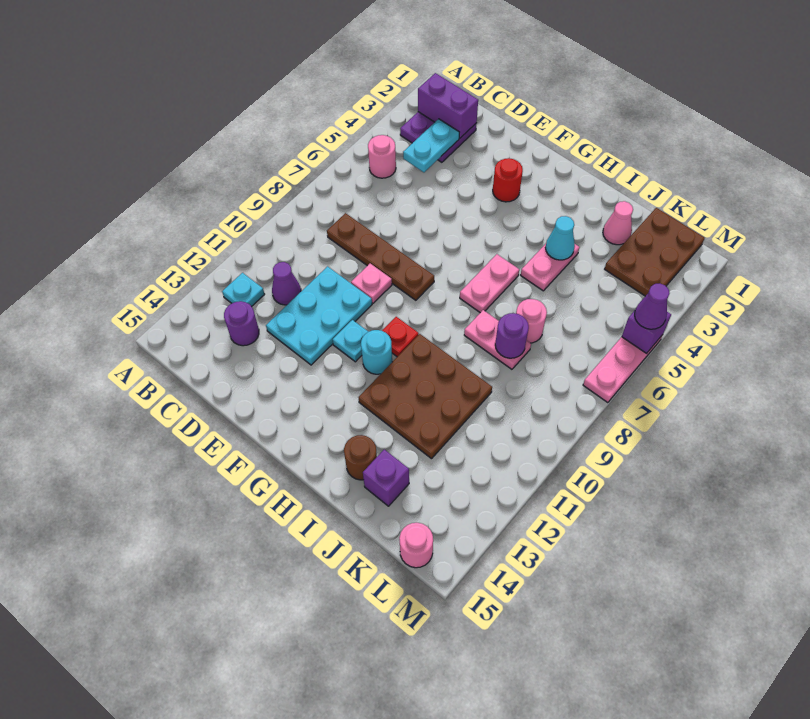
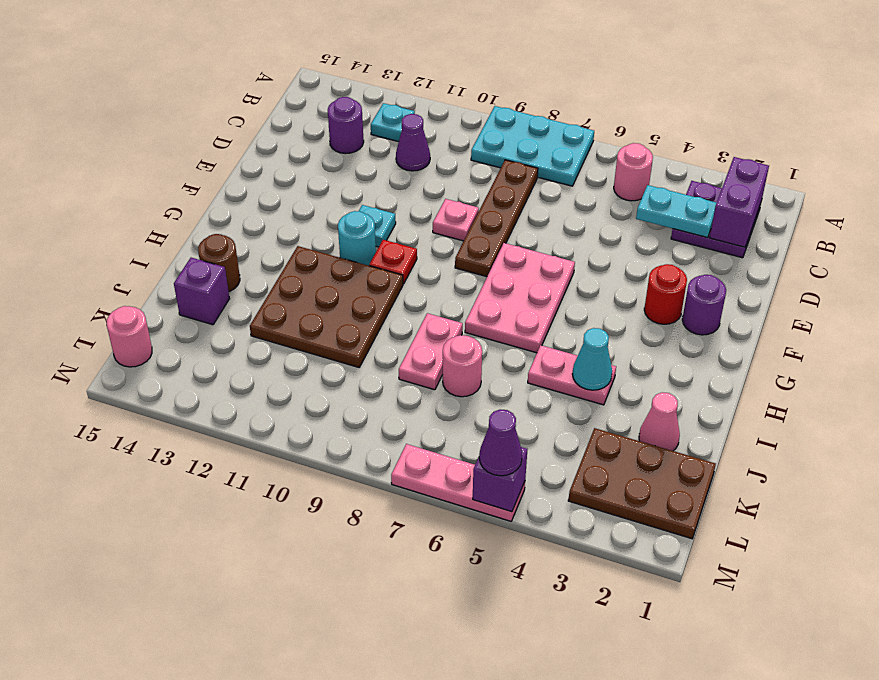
cyan plate D10:E12 level 1 -> cyan plate A7:B9 level 1
pink plate H6:H7 level 1 -> pink plate F6:H7 level 1
purple round brick J8 level 2 -> purple round brick F2 level 1

